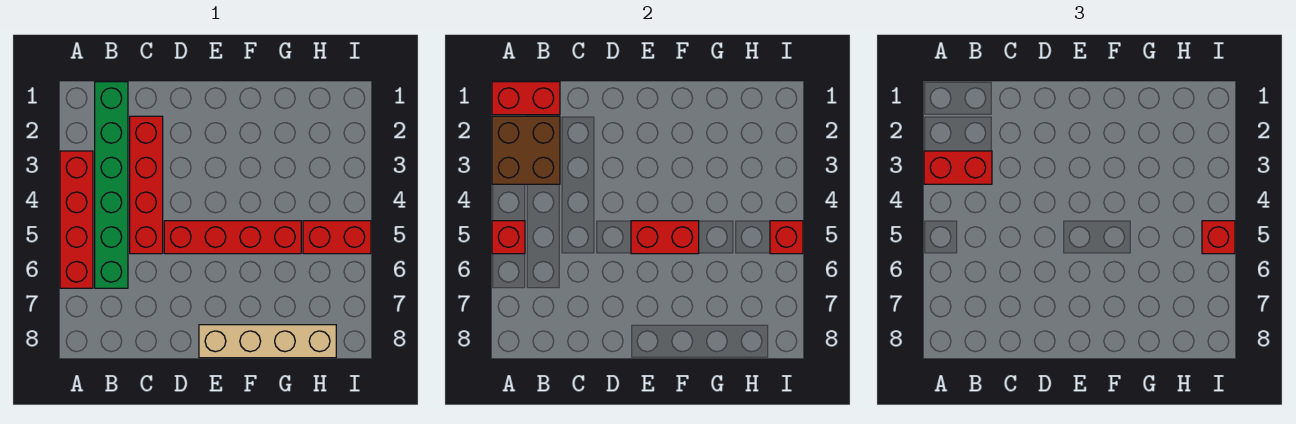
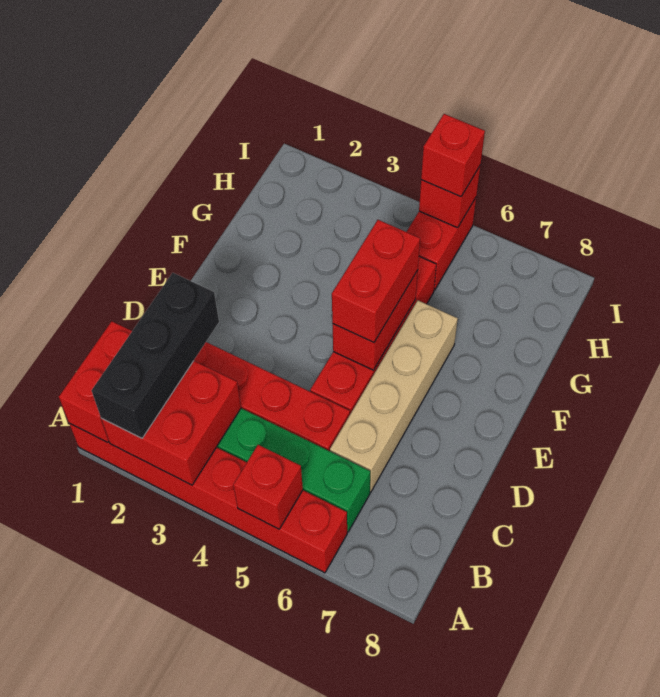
brown brick A2:B3 level 2 -> red brick A2:B3 level 2
none -> black brick A2:C2 level 3
red brick A3:A6 level 1 -> red brick A1:A6 level 1
red brick A3:B3 level 3 -> red brick E5:F5 level 3
tan brick E8:H8 level 1 -> tan brick C6:F6 level 1

